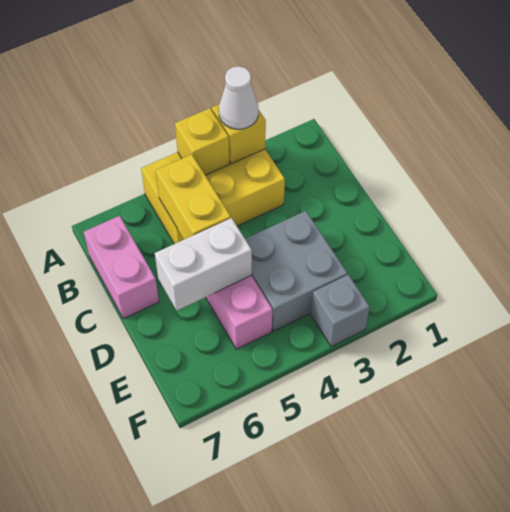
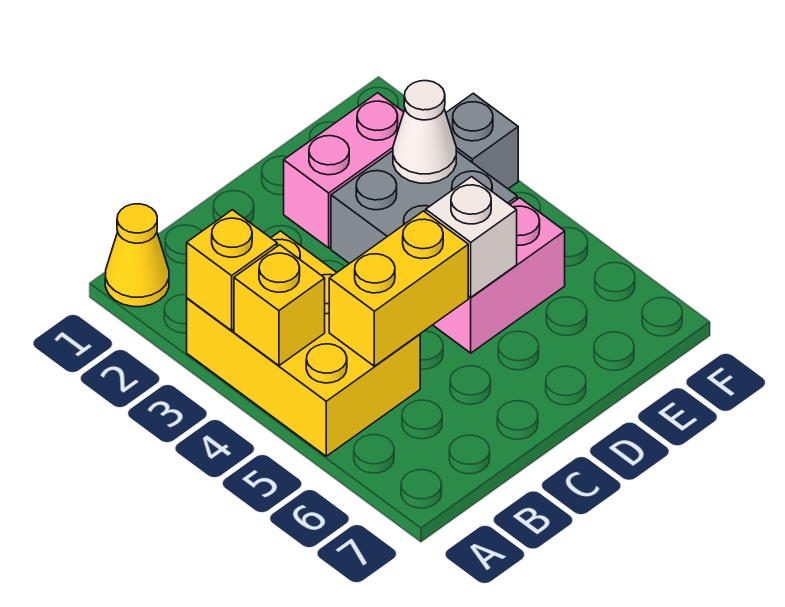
none -> yellow cone A1 level 1
white cone A3 level 3 -> white cone E3 level 2
pink brick B7:C7 level 1 -> pink brick D2:E2 level 1
white brick D5:D6 level 2 -> white brick D5 level 2

